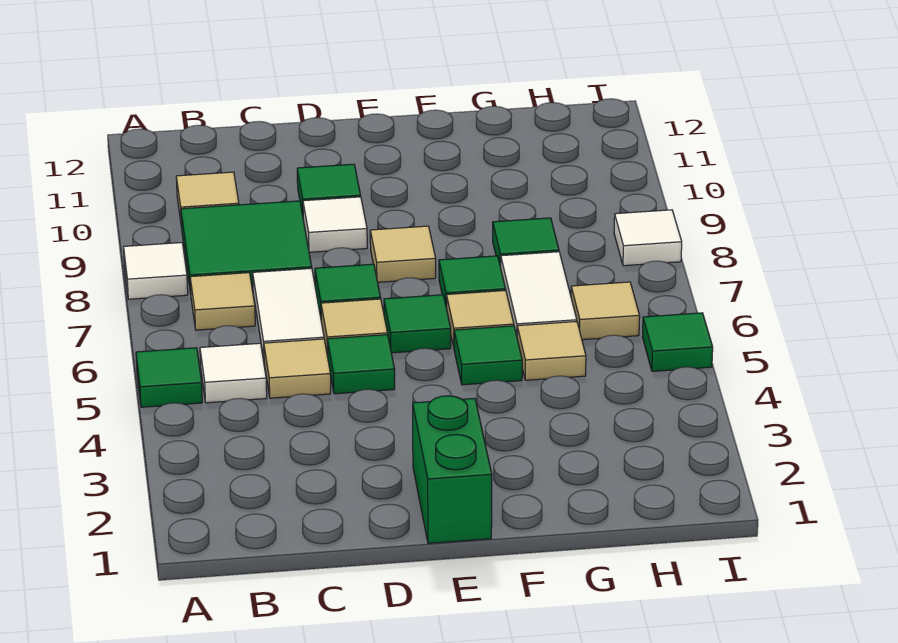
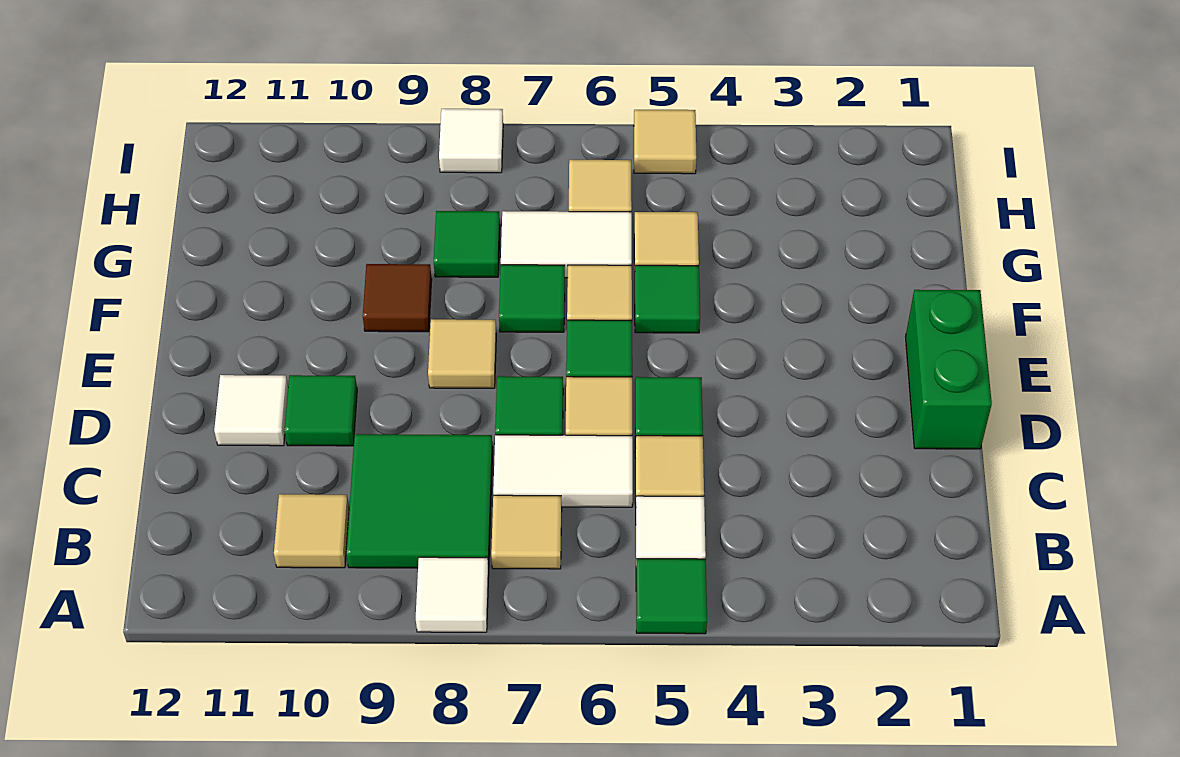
white tile D9 level 1 -> white tile D11 level 1
green brick E1:E2 level 1 -> green brick D1:E1 level 1
none -> brown tile F9 level 1
green tile I5 level 1 -> tan tile I5 level 1

